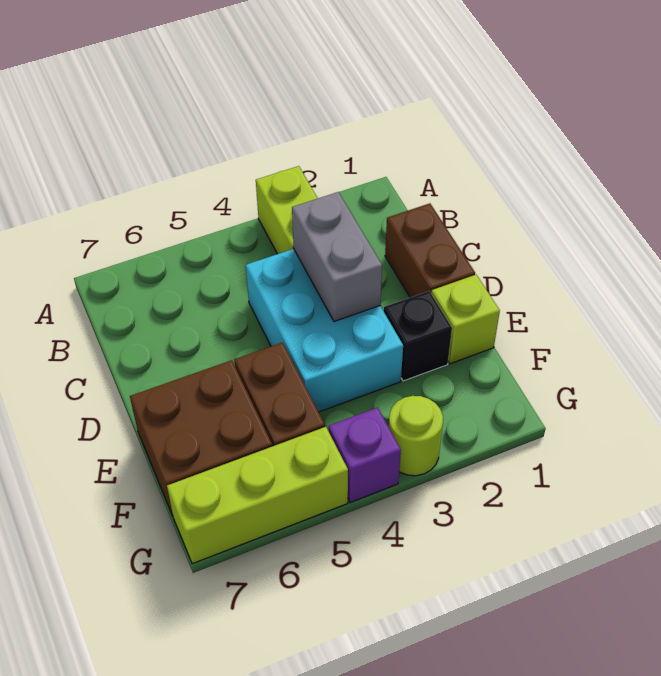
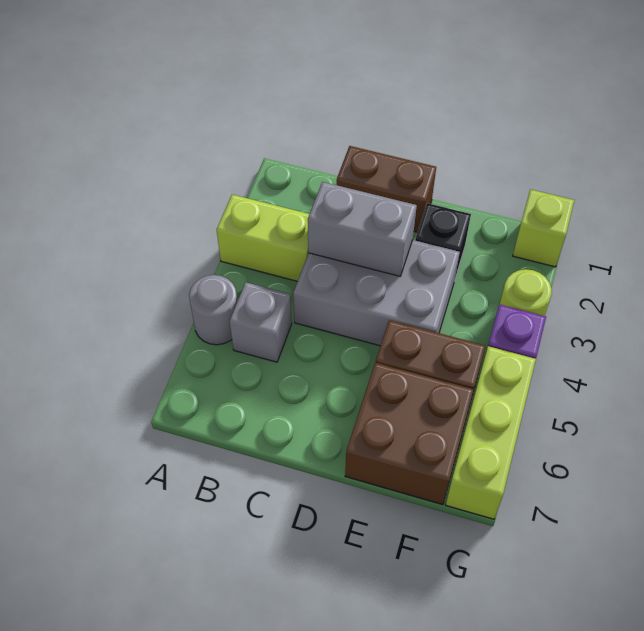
none -> grey round brick A5 level 1
none -> grey brick B5 level 1
cyan brick C3:E4 level 1 -> grey brick C3:E4 level 1
lime brick E1 level 1 -> lime brick G1 level 1

